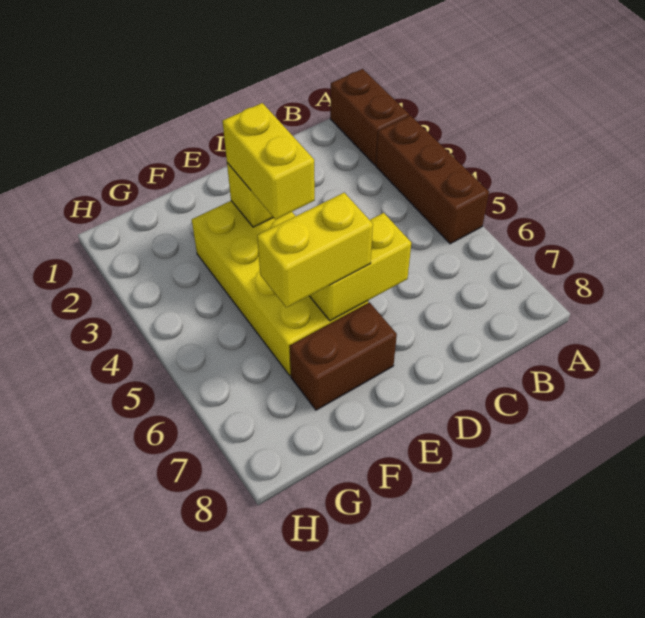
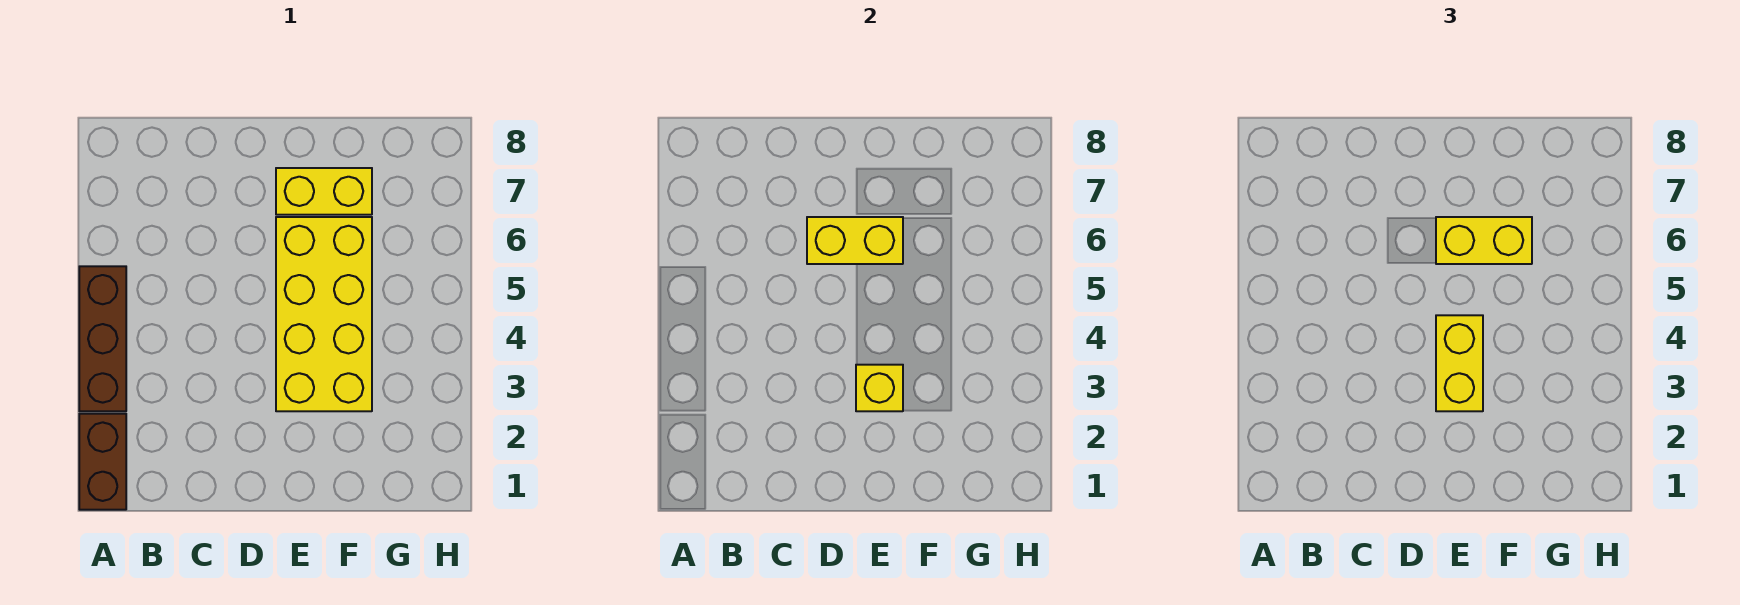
brown brick E7:F7 level 1 -> yellow brick E7:F7 level 1

